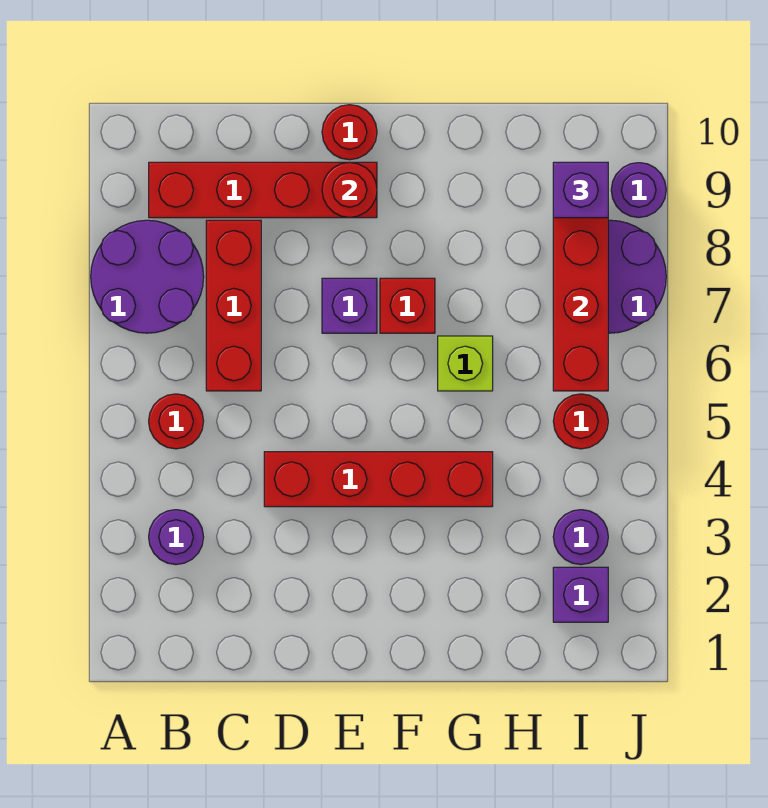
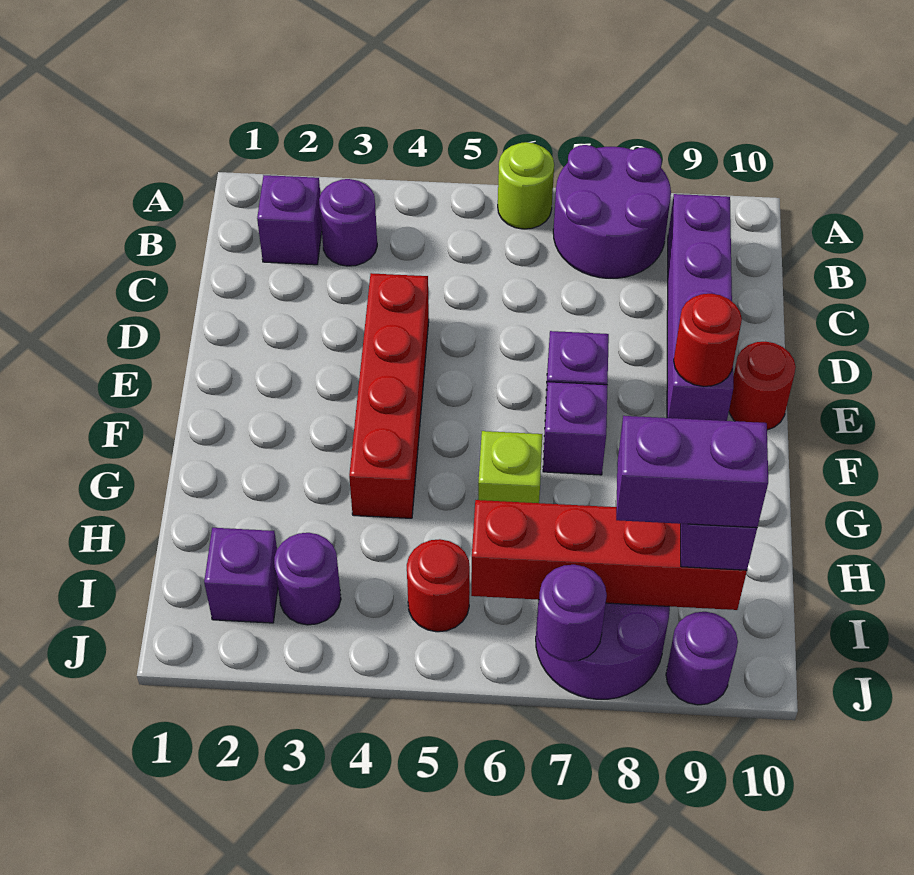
none -> lime round brick A6 level 1
none -> purple brick B2 level 1
red round brick B5 level 1 -> none
red brick B9:E9 level 1 -> purple brick B9:E9 level 1
red brick C6:C8 level 1 -> none
red brick F7 level 1 -> purple brick F7 level 1
none -> purple brick I8:I9 level 4
none -> purple round brick J7 level 2

